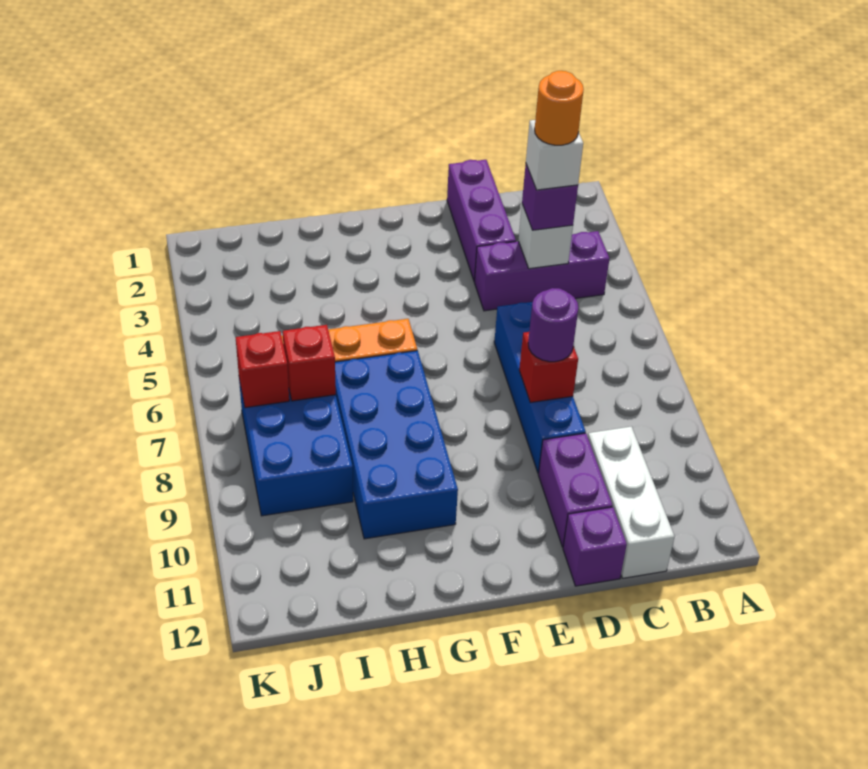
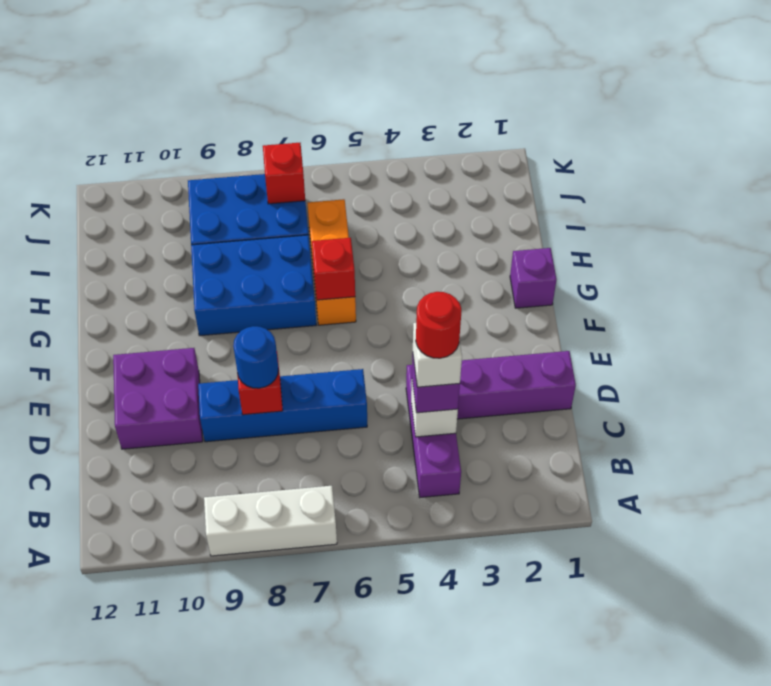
orange round brick C4 level 5 -> red round brick C4 level 5
white brick C10:C12 level 1 -> white brick A7:A9 level 1
purple round brick D8 level 3 -> blue round brick D8 level 3
purple brick D10:D11 level 1 -> purple brick D10:E11 level 1
purple brick D12 level 1 -> purple brick G1 level 1
blue brick G7:H10 level 1 -> blue brick G7:H9 level 1
red brick I7 level 2 -> red brick G6 level 2

